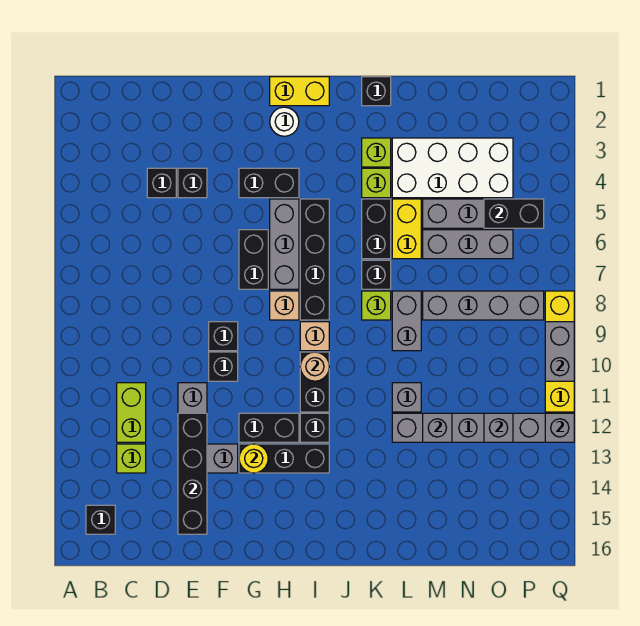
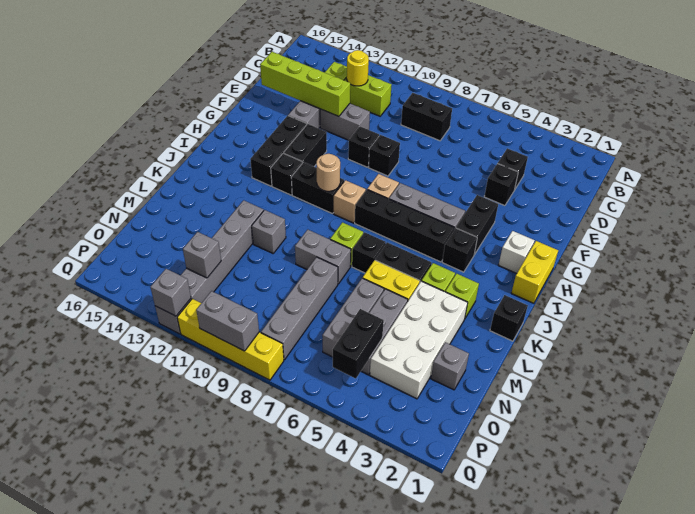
black brick B15 level 1 -> black brick I4 level 1
black brick E12:E15 level 2 -> lime brick E12:E15 level 2
black brick G6:G7 level 1 -> black brick C8:C9 level 1
yellow round brick G13 level 2 -> yellow round brick C12 level 2
white round brick H2 level 1 -> white brick H2 level 1
grey brick M12 level 2 -> grey brick N2 level 1

